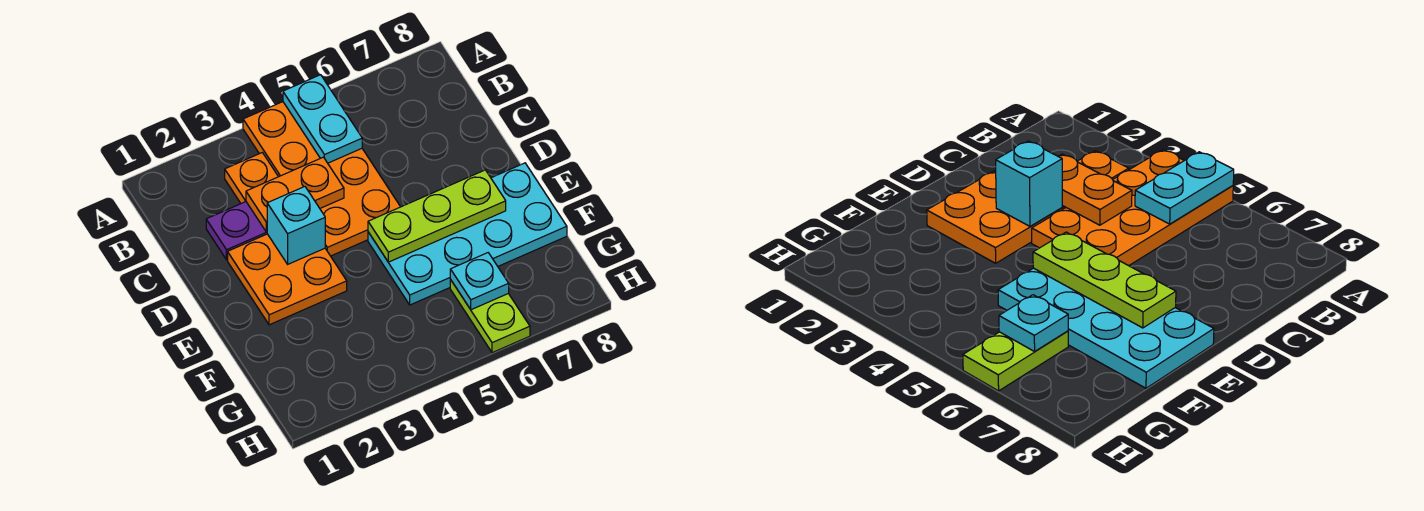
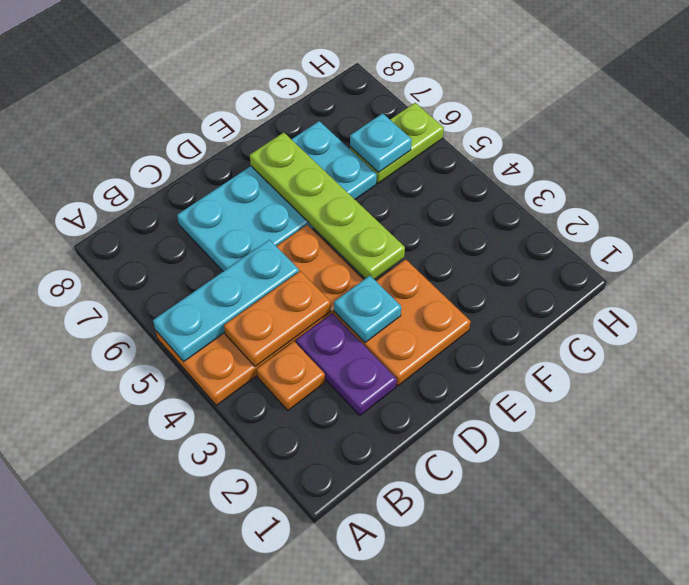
cyan plate A5:B5 level 2 -> cyan plate A5:C5 level 2
orange plate C3:C4 level 2 -> orange plate B4:C4 level 2
cyan brick D3 level 2 -> cyan plate D3 level 2
cyan plate E5:F8 level 1 -> cyan plate C6:F7 level 1
lime plate E5:E7 level 2 -> lime plate E4:E7 level 2

